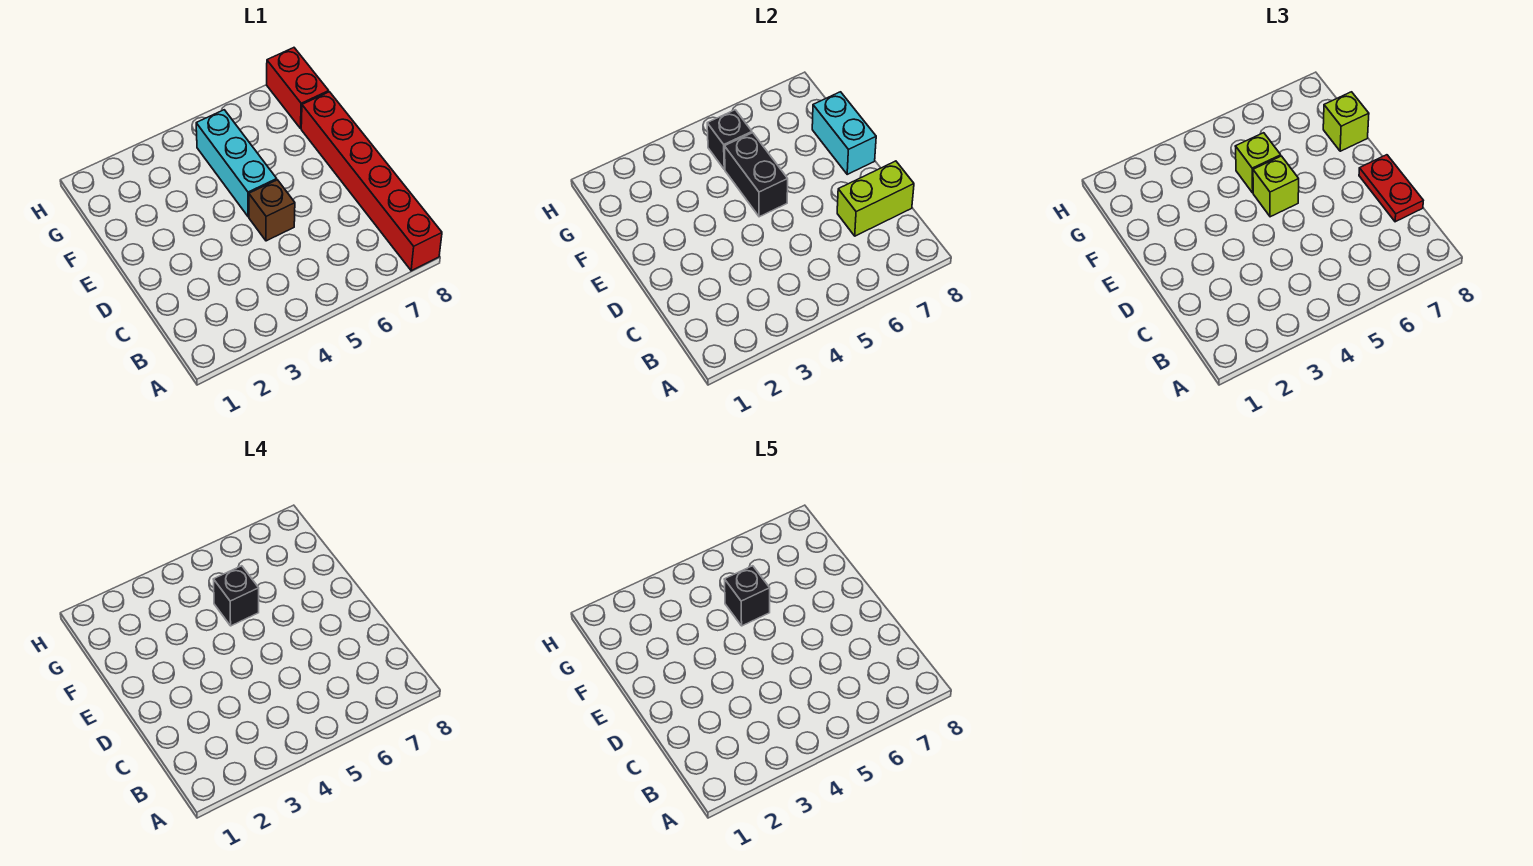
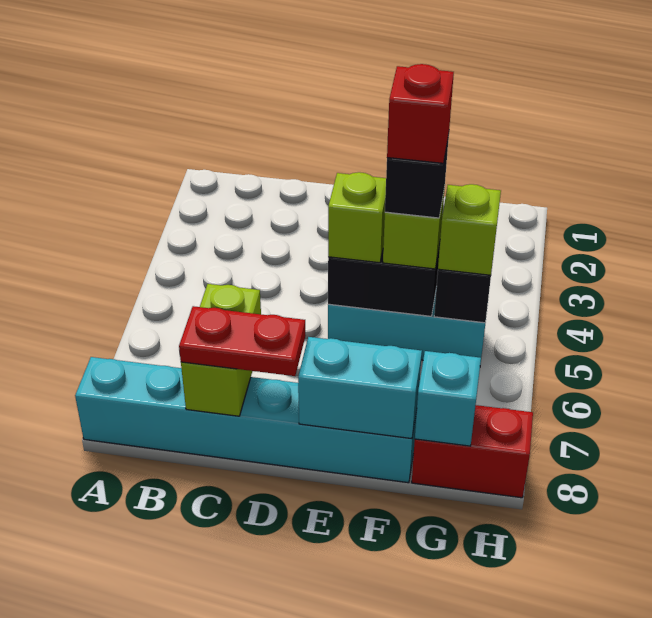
red brick A8:F8 level 1 -> cyan brick A8:F8 level 1
brown brick D5 level 1 -> none
black brick F5 level 5 -> red brick F5 level 5
lime brick F8 level 3 -> lime brick G5 level 3
none -> cyan brick G8 level 2

